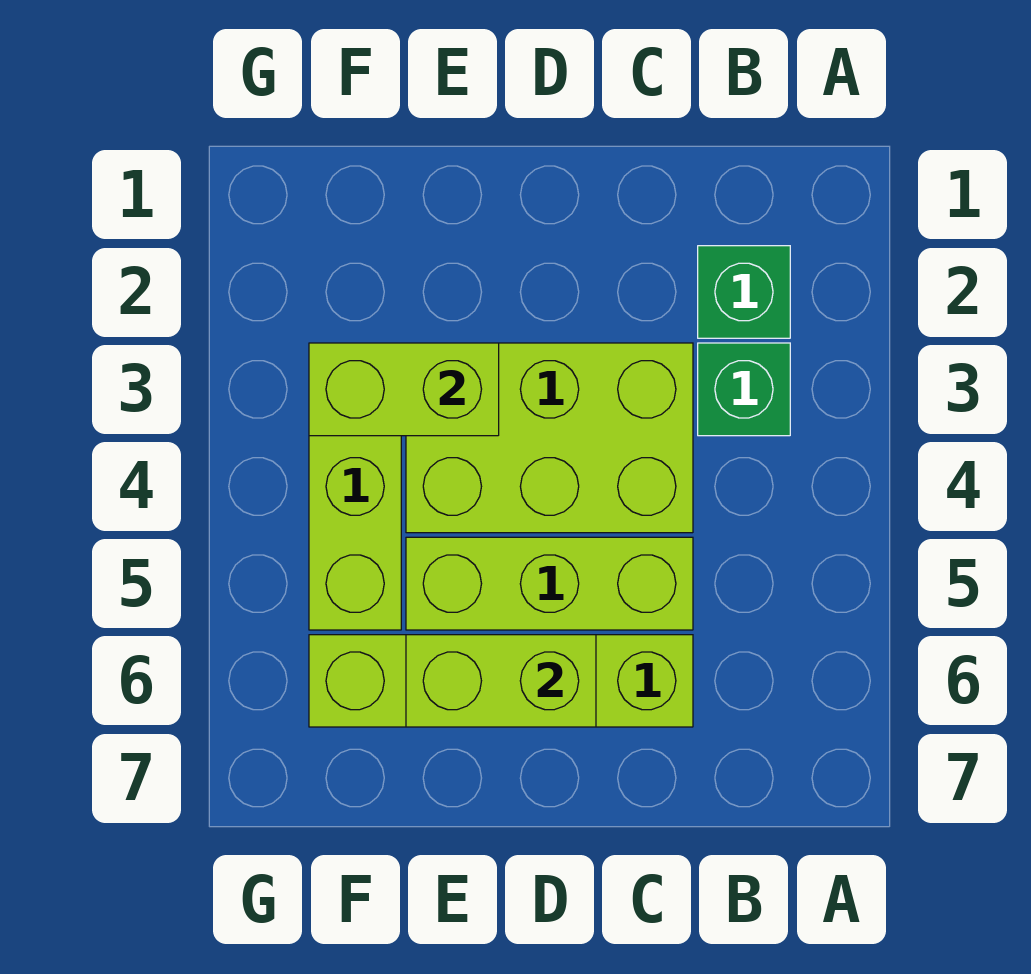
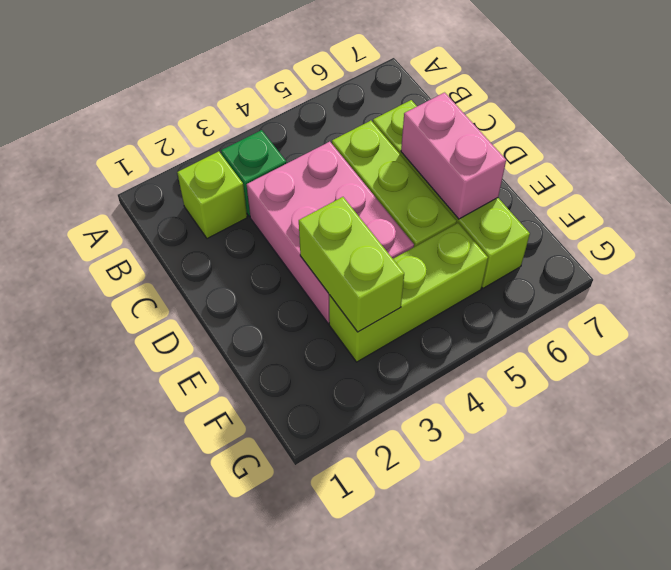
green brick B2 level 1 -> lime brick B2 level 1
lime brick C3:E4 level 1 -> pink brick C3:E4 level 1
lime brick D6:E6 level 2 -> pink brick D6:E6 level 2

